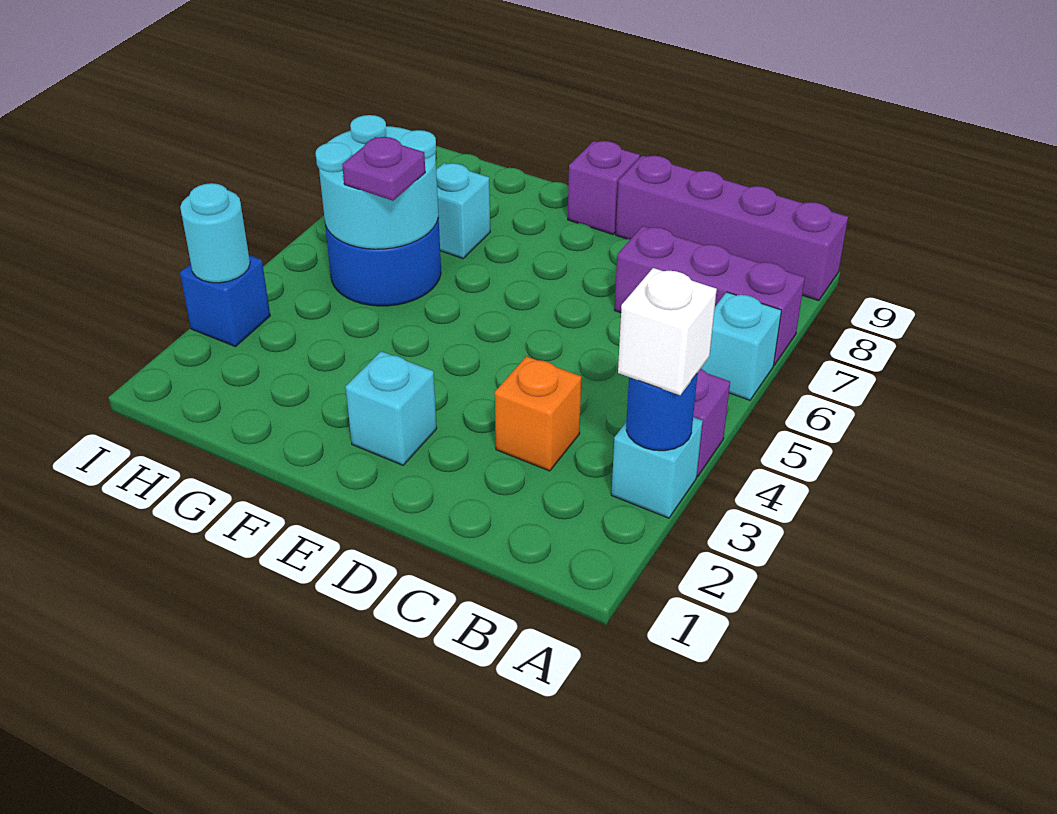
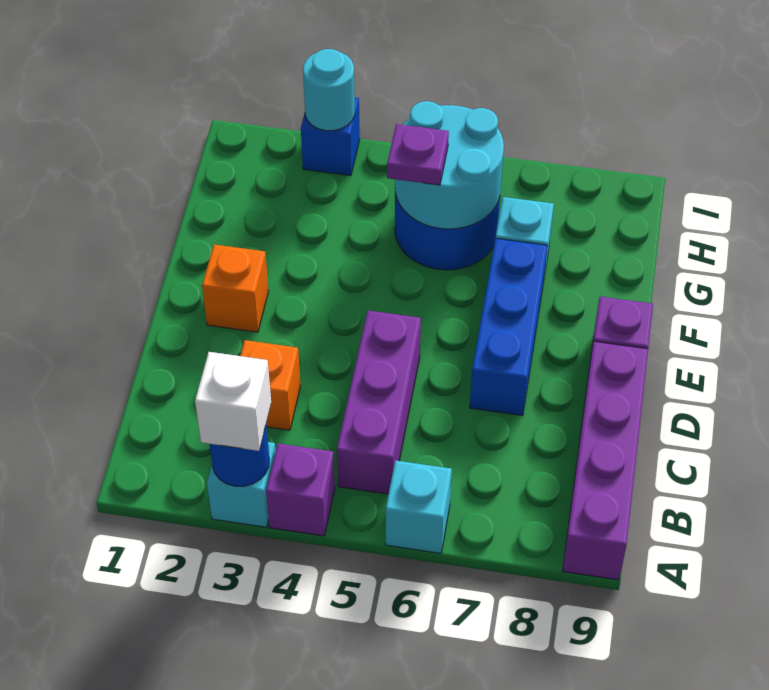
purple brick A7:C7 level 1 -> purple brick B5:D5 level 1
none -> blue brick D7:F7 level 1
cyan brick E2 level 1 -> orange brick E2 level 1

